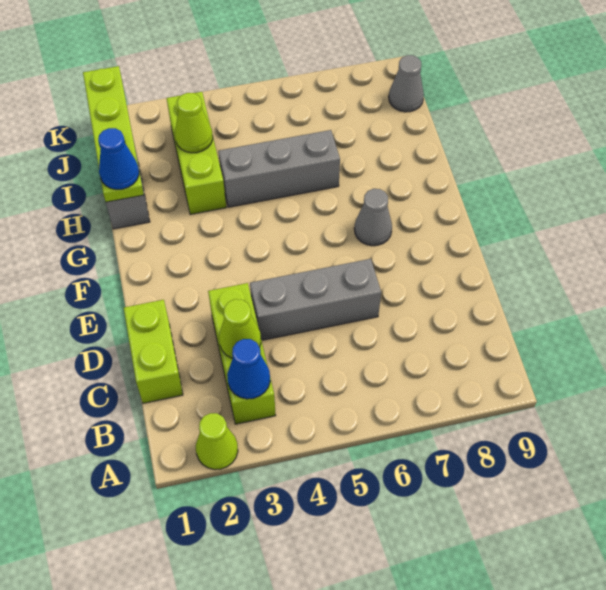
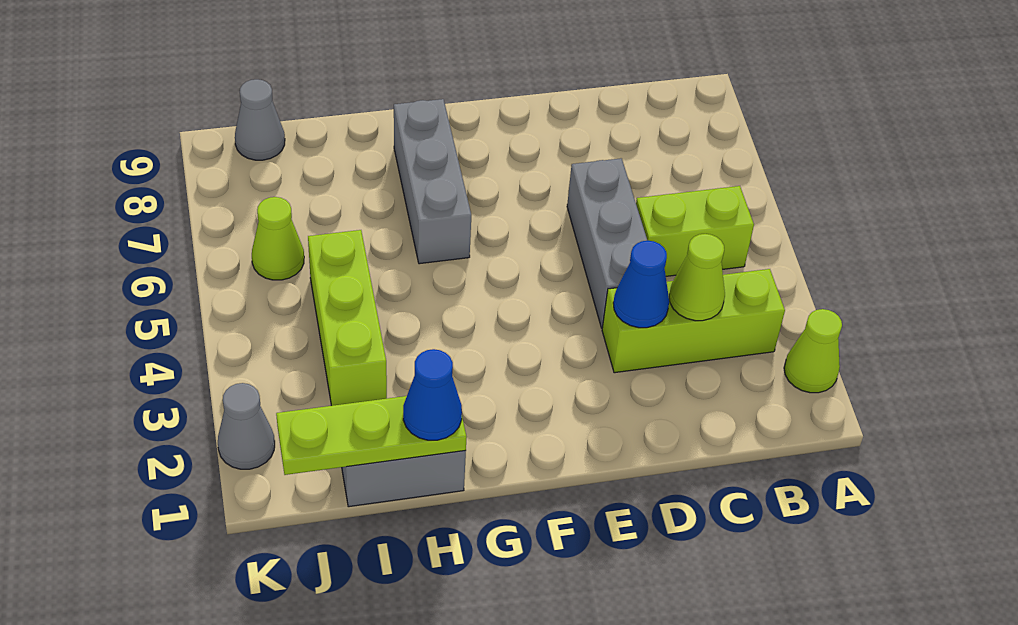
blue cone B3 level 2 -> blue cone D3 level 2
lime brick C1:D1 level 1 -> lime brick B5:C5 level 1
grey cone F7 level 1 -> grey cone K2 level 1
lime plate H1:K1 level 2 -> lime plate H1:J1 level 2
lime brick H3:J3 level 1 -> lime brick I3:I5 level 1
grey brick H4:H6 level 1 -> grey brick G6:G8 level 1
lime cone I3 level 2 -> lime cone J6 level 1

